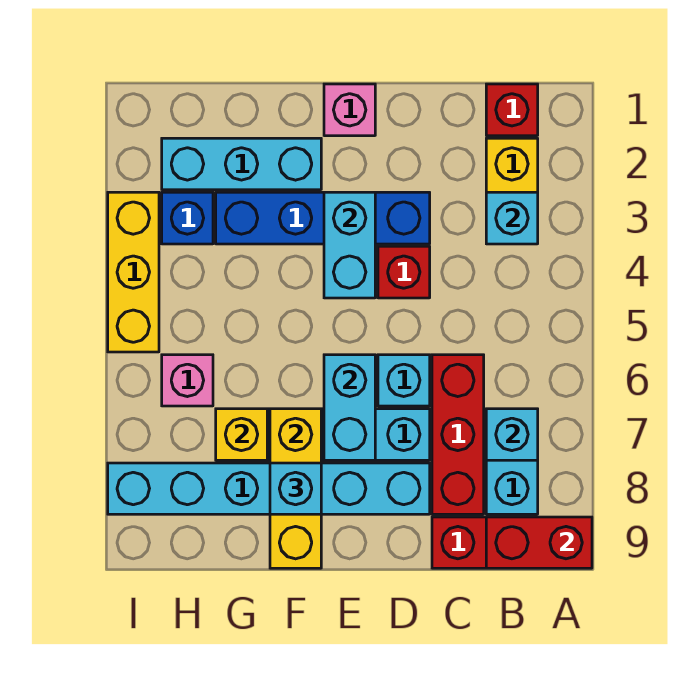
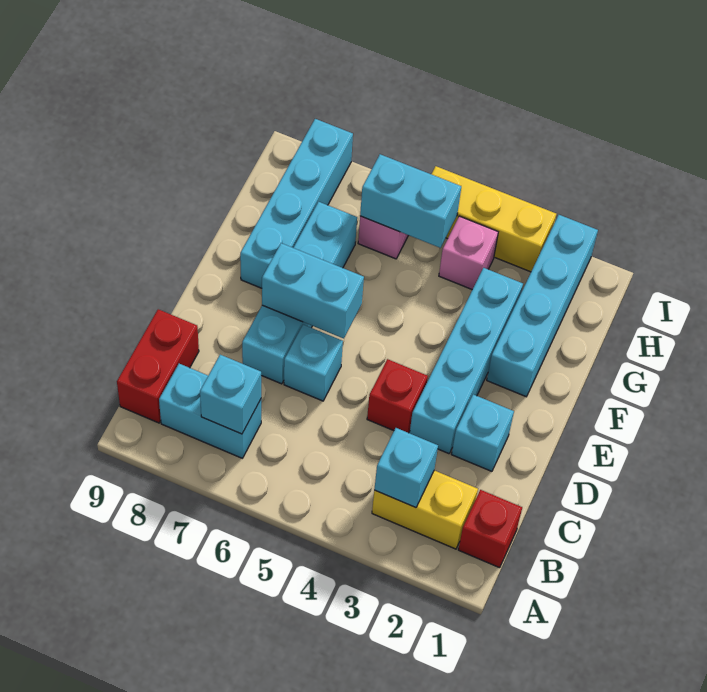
red brick A9:B9 level 2 -> none
red brick C6:C8 level 1 -> none
blue brick D3:G3 level 1 -> cyan brick D3:G3 level 1
cyan brick D8:I8 level 1 -> cyan brick F8:I8 level 1
pink brick E1 level 1 -> pink brick H4 level 1
cyan brick E3:E4 level 2 -> cyan brick H5:H6 level 2
cyan brick F2:H2 level 1 -> cyan brick F2:I2 level 1
yellow brick F7:F9 level 2 -> none
cyan brick F8 level 3 -> cyan brick D2 level 1
yellow brick G7 level 2 -> none
blue brick H3 level 1 -> none

